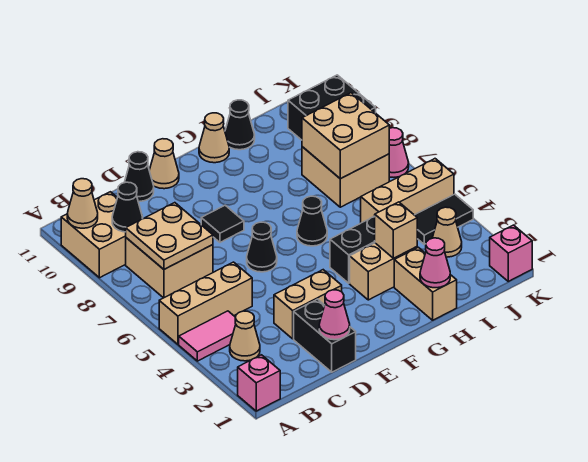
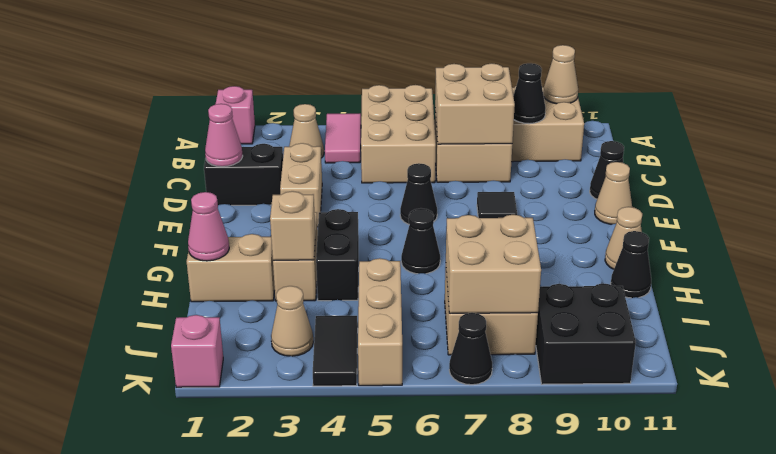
tan brick A5:C5 level 1 -> tan brick A5:C6 level 1
tan plate B7:C8 level 2 -> tan brick B7:C8 level 2
pink cone K7 level 1 -> black cone K7 level 1

